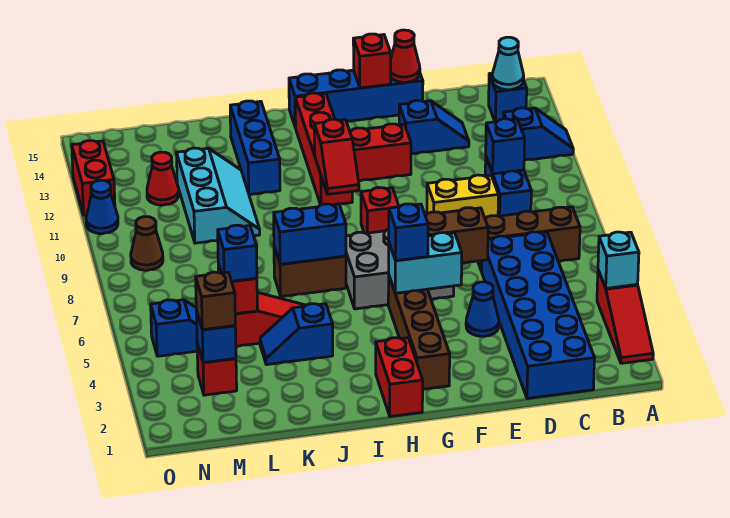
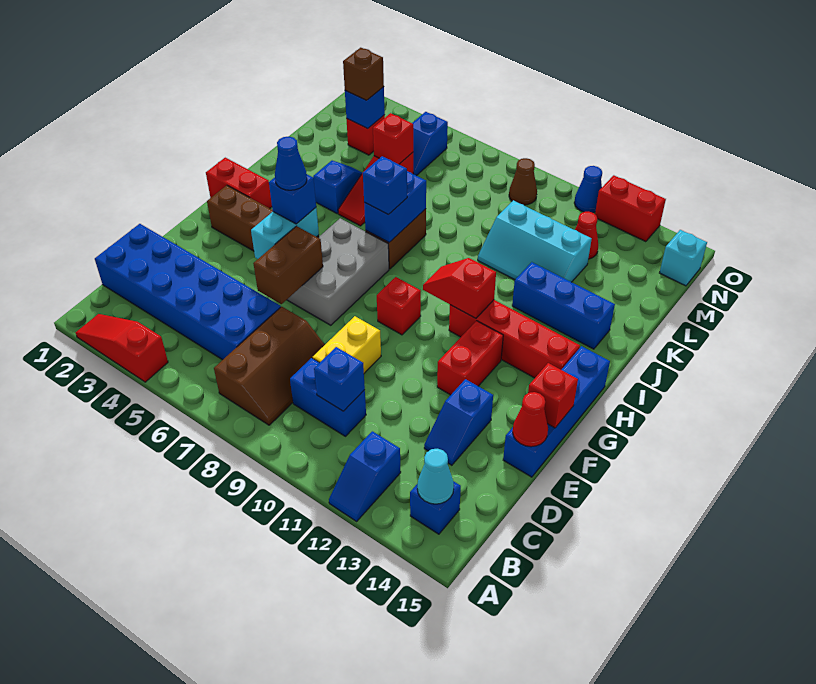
cyan brick A4 level 2 -> cyan brick N15 level 1
blue cone E4 level 1 -> blue cone G5 level 4
blue brick L5 level 3 -> blue brick I7 level 3

